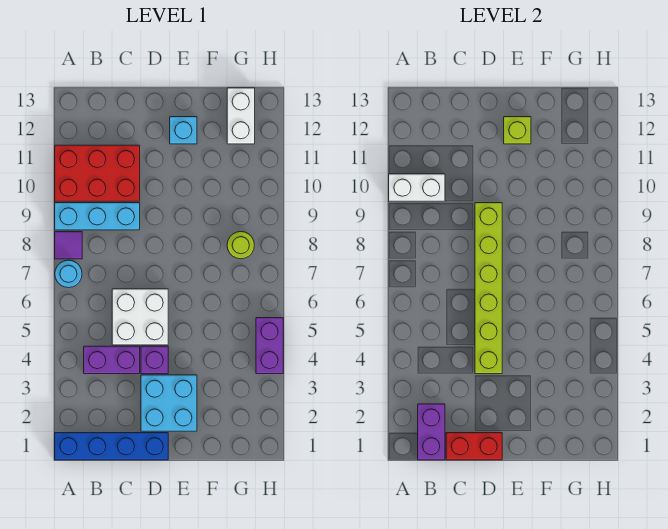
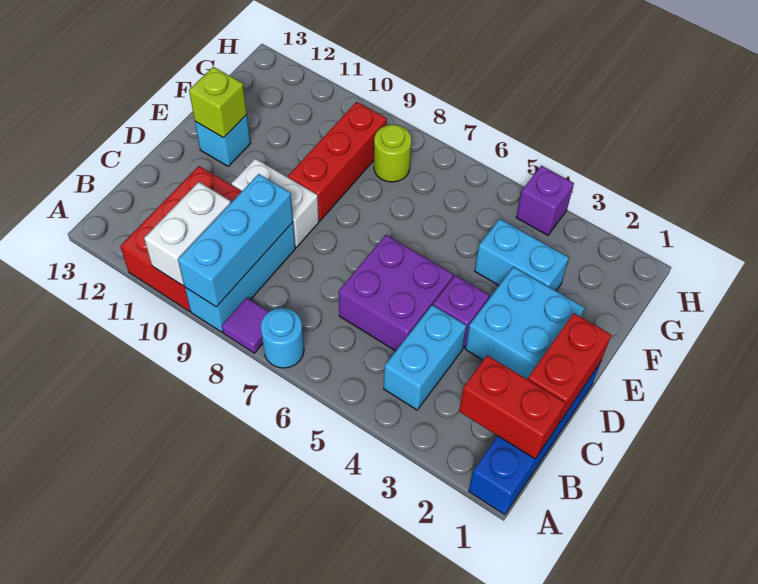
none -> cyan brick A9:C9 level 2
purple brick B1:B2 level 2 -> red brick B1:B2 level 2
purple brick B4:C4 level 1 -> cyan brick B4:C4 level 1
white brick C5:D6 level 1 -> purple brick C5:D6 level 1
lime brick D4:D9 level 2 -> none
none -> red brick E9:G9 level 1
none -> cyan brick F3:F4 level 1
white brick G12:G13 level 1 -> white brick D9:D10 level 1
purple brick H4:H5 level 1 -> purple brick H4 level 1

